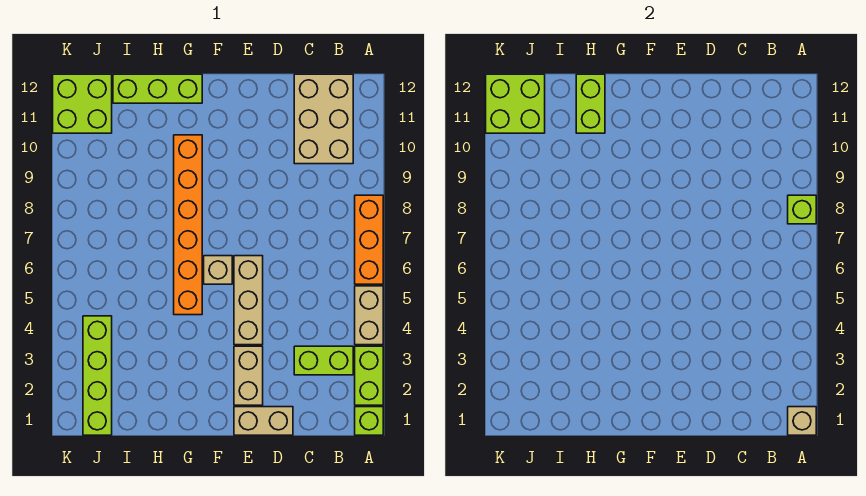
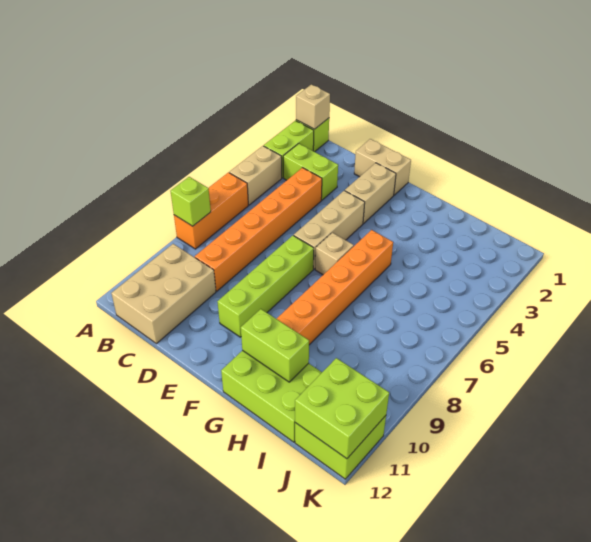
none -> orange brick C4:C9 level 1
lime brick G12:I12 level 1 -> lime brick G11:I12 level 1
lime brick H11:H12 level 2 -> lime brick G11:H11 level 2
lime brick J1:J4 level 1 -> lime brick E7:E10 level 1

